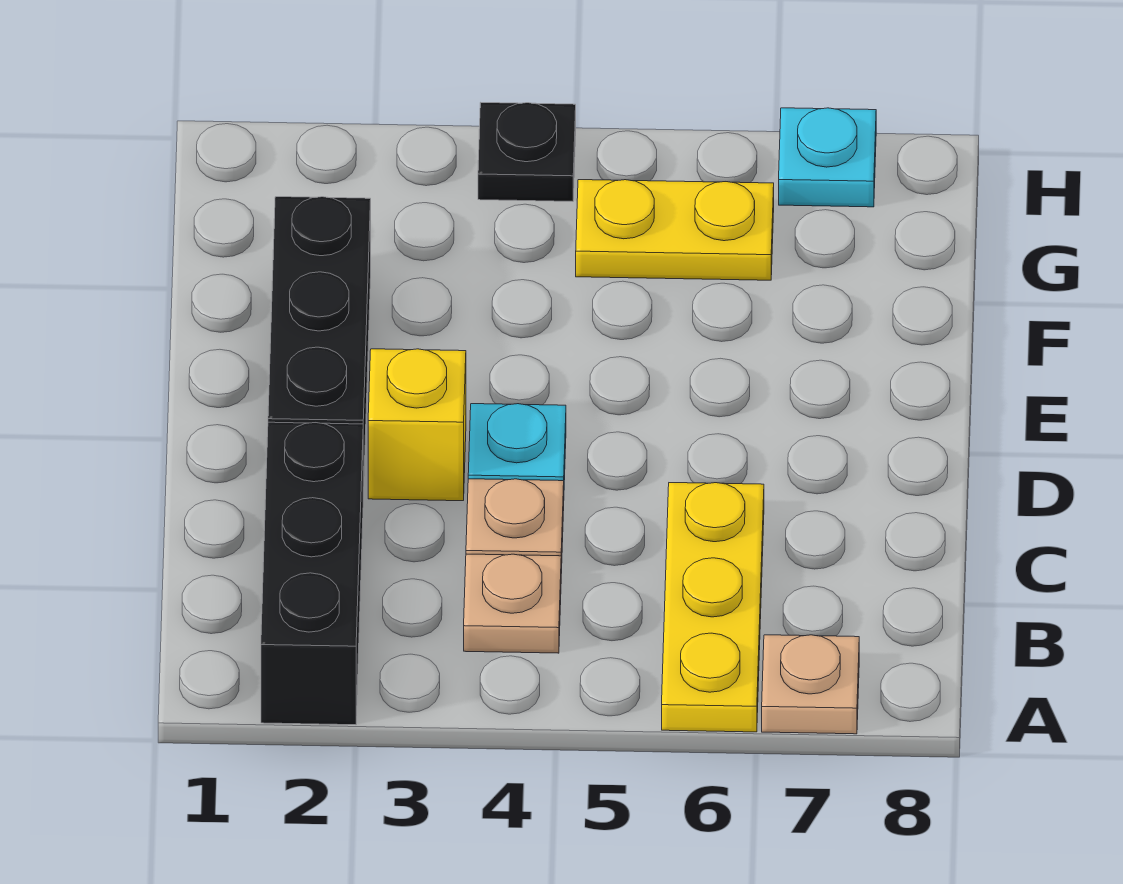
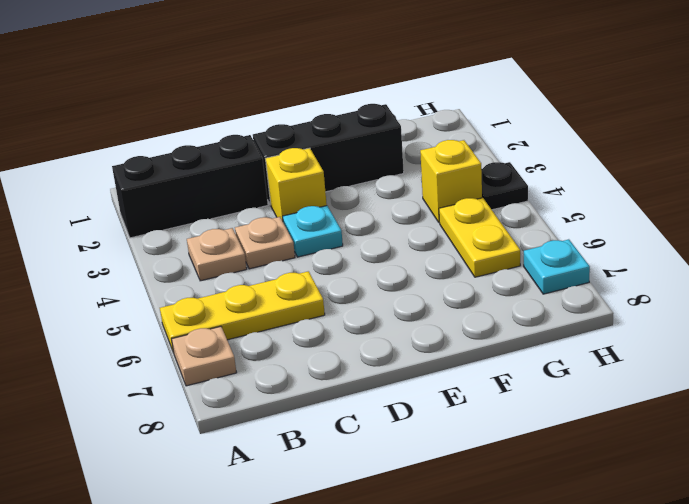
none -> yellow brick G4 level 1

